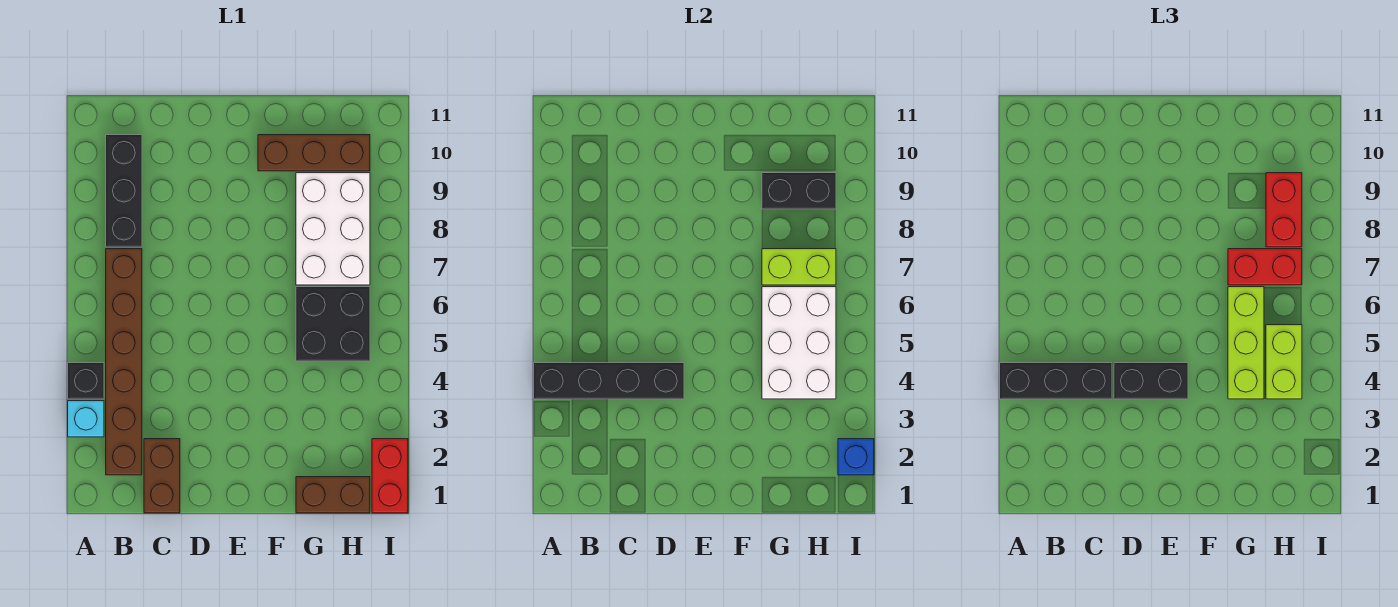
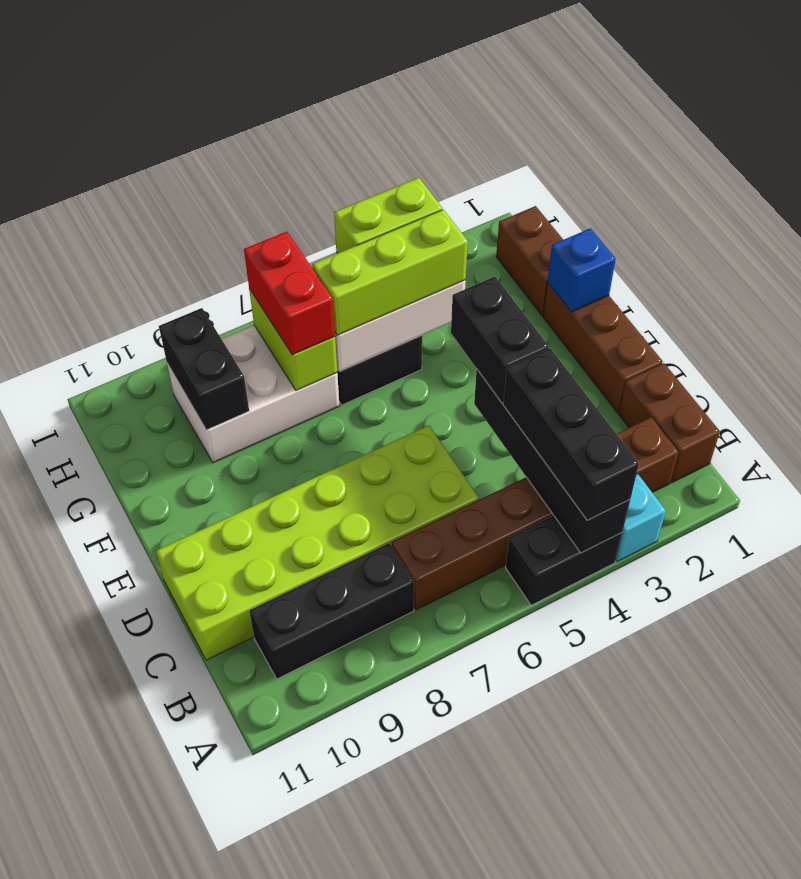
black brick A4 level 1 -> black brick A4:A5 level 1
brown brick C1:C2 level 1 -> brown brick B1:C1 level 1
none -> lime brick C6:D11 level 1
brown brick F10:H10 level 1 -> brown brick D1:F1 level 1
red brick H8:H9 level 3 -> none
red brick I1:I2 level 1 -> none
blue brick I2 level 2 -> blue brick F1 level 2

